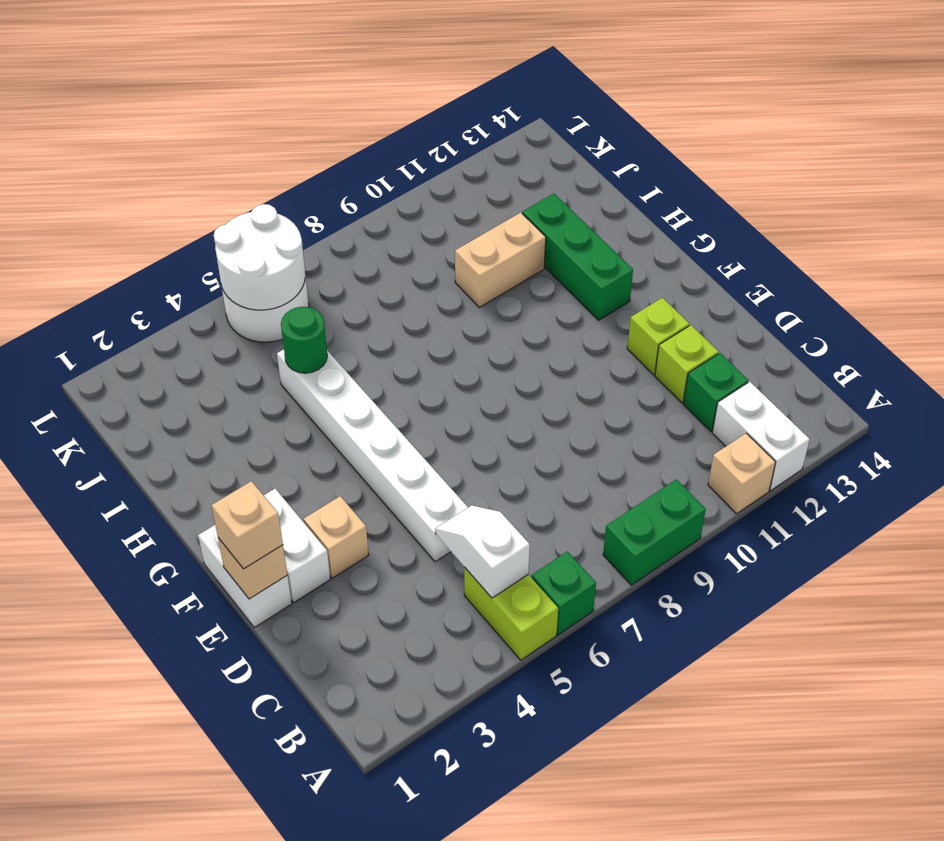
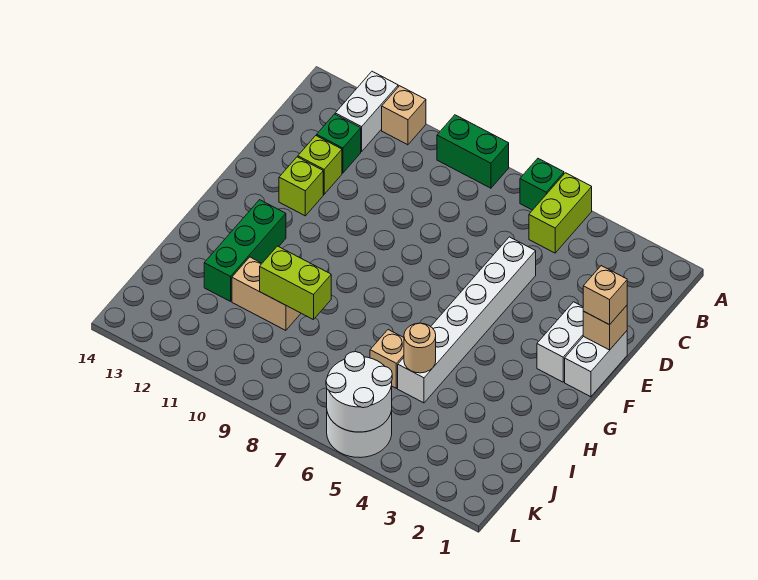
white slope B5:C5 level 2 top B -> none
tan brick E3 level 1 -> tan brick I6 level 1
green round brick I5 level 2 -> tan round brick I5 level 2
none -> lime brick I9:I10 level 2

